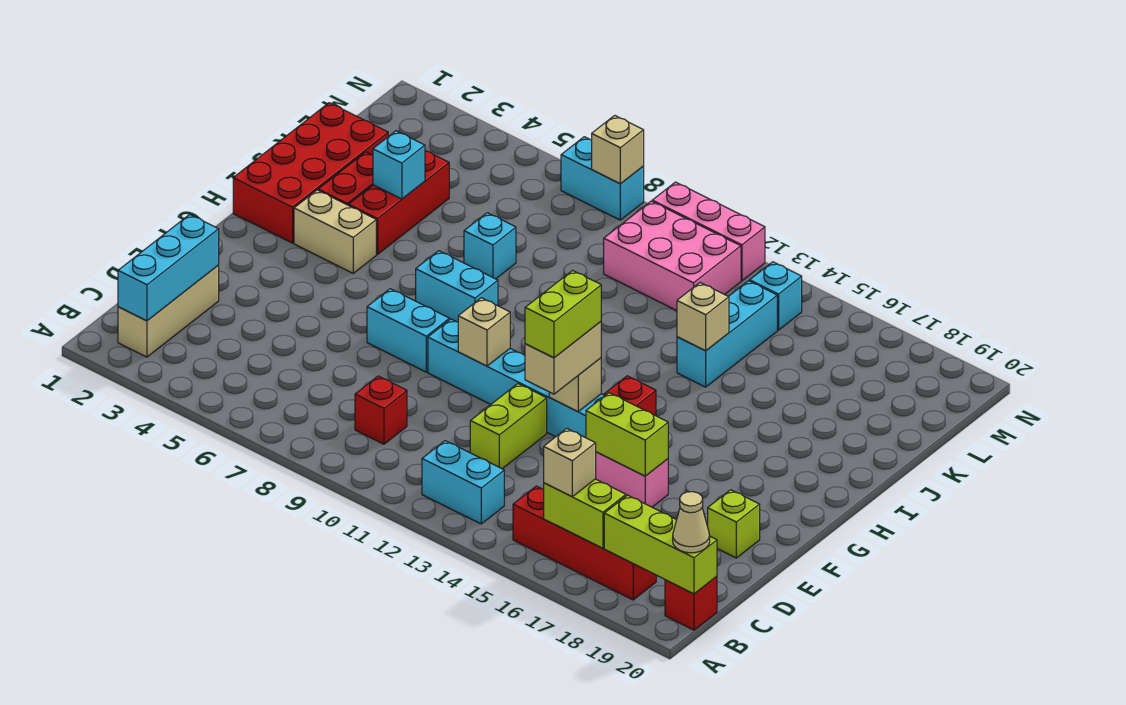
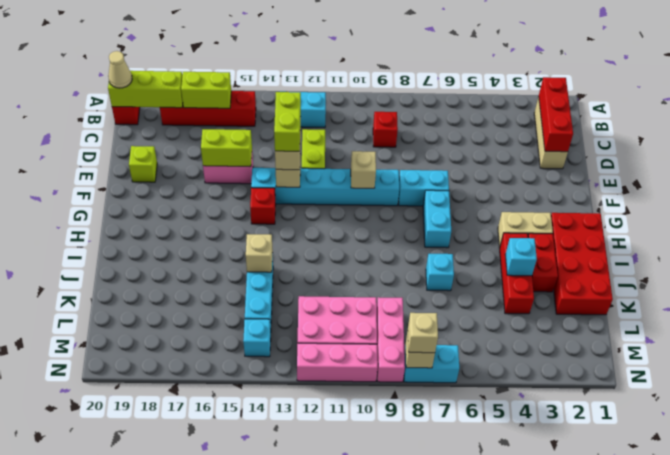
cyan brick B2:D2 level 2 -> red brick B2:D2 level 2
tan brick B16 level 3 -> tan brick N8 level 3
cyan brick H7:H8 level 1 -> cyan brick G7:H7 level 1
none -> pink brick L9:N9 level 1

